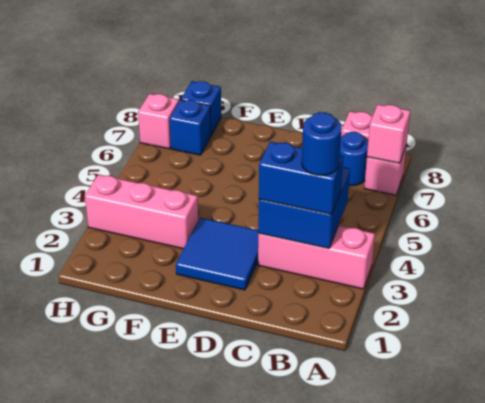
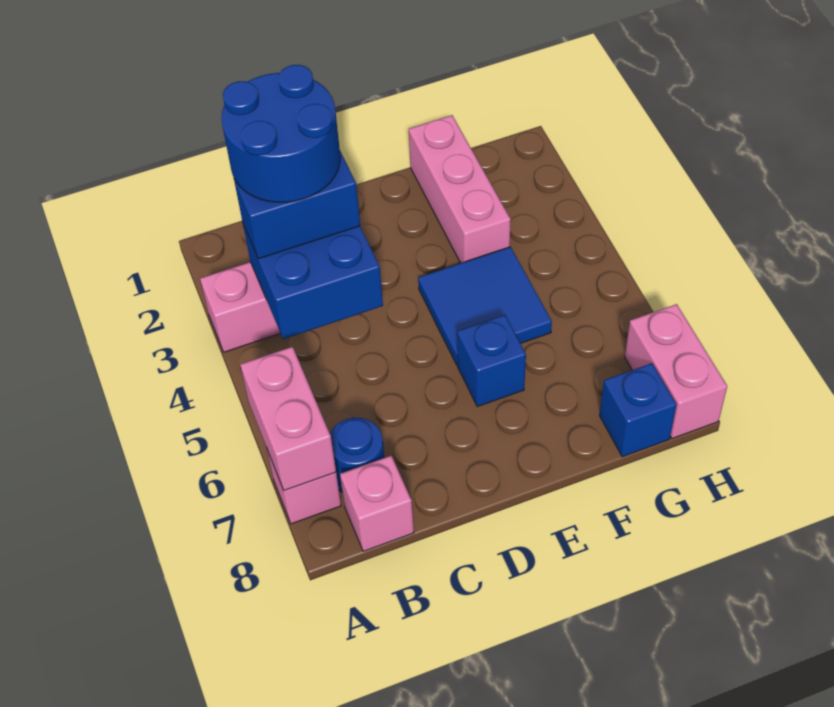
pink brick A7 level 2 -> pink brick A6:A7 level 2
blue round brick B3 level 4 -> blue round brick B2:C3 level 4
blue tile D2:E3 level 1 -> blue tile E4:F5 level 1
pink brick F3:H3 level 1 -> pink brick F1:F3 level 1
blue brick G7 level 1 -> blue brick E6 level 1
pink brick H7 level 1 -> pink brick H7:H8 level 1

